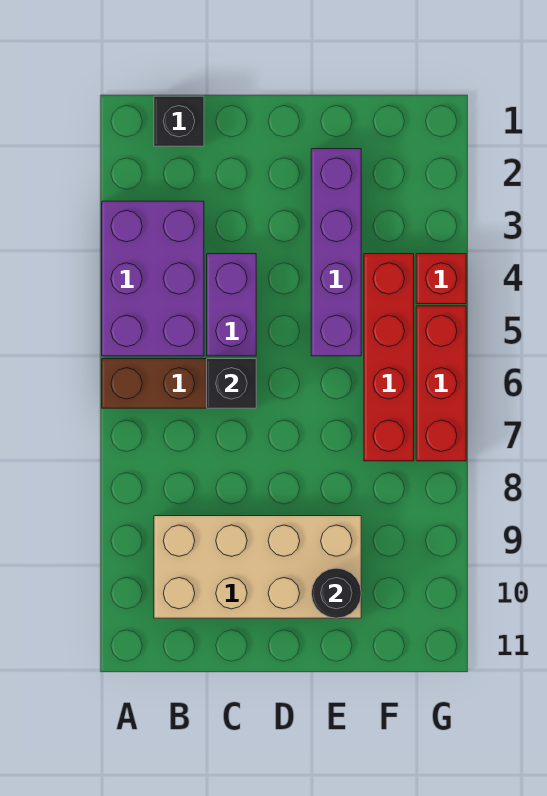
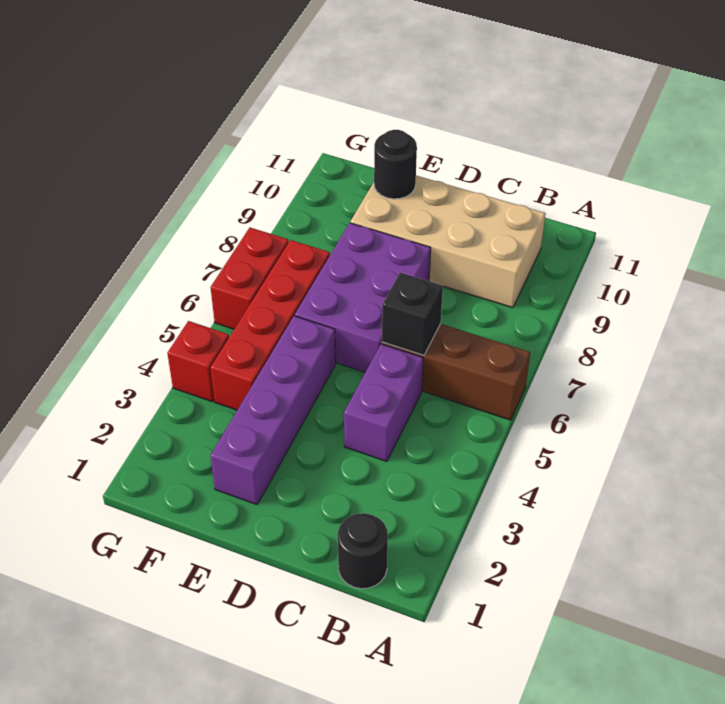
purple brick A3:B5 level 1 -> purple brick D6:E8 level 1
black brick B1 level 1 -> black round brick B1 level 1
red brick G5:G7 level 1 -> red brick G6:G7 level 1

